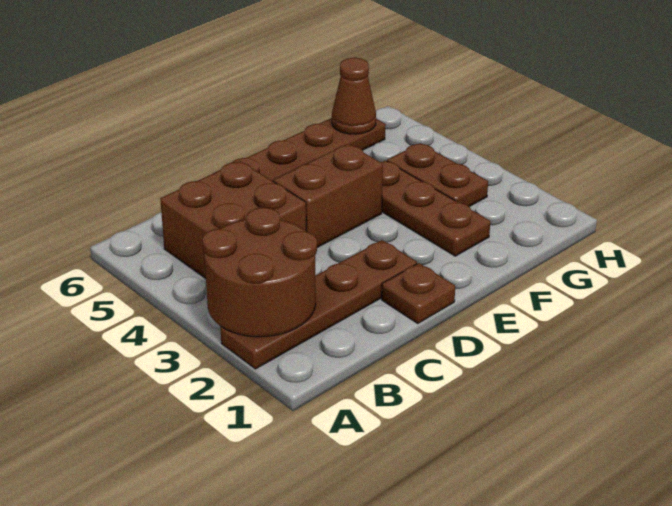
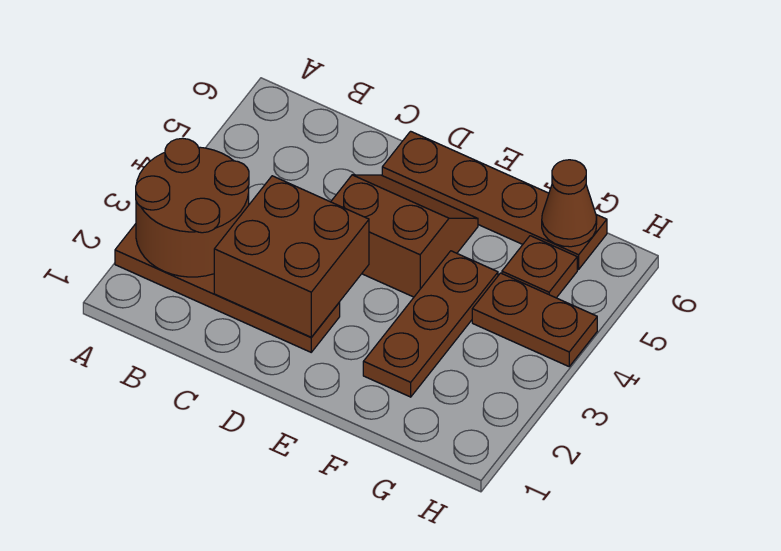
brown brick B4:C5 level 1 -> brown brick C2:D3 level 2
brown plate D1 level 1 -> brown plate G5 level 1
brown plate G3:G4 level 1 -> brown plate G4:H4 level 1

